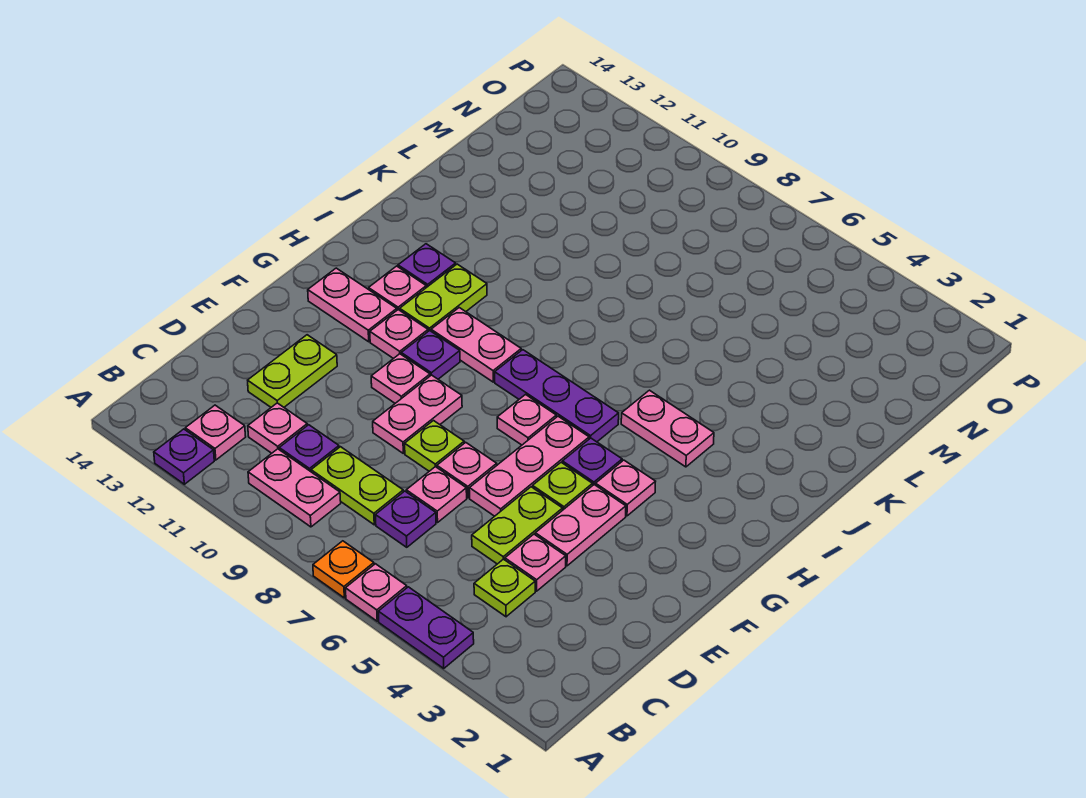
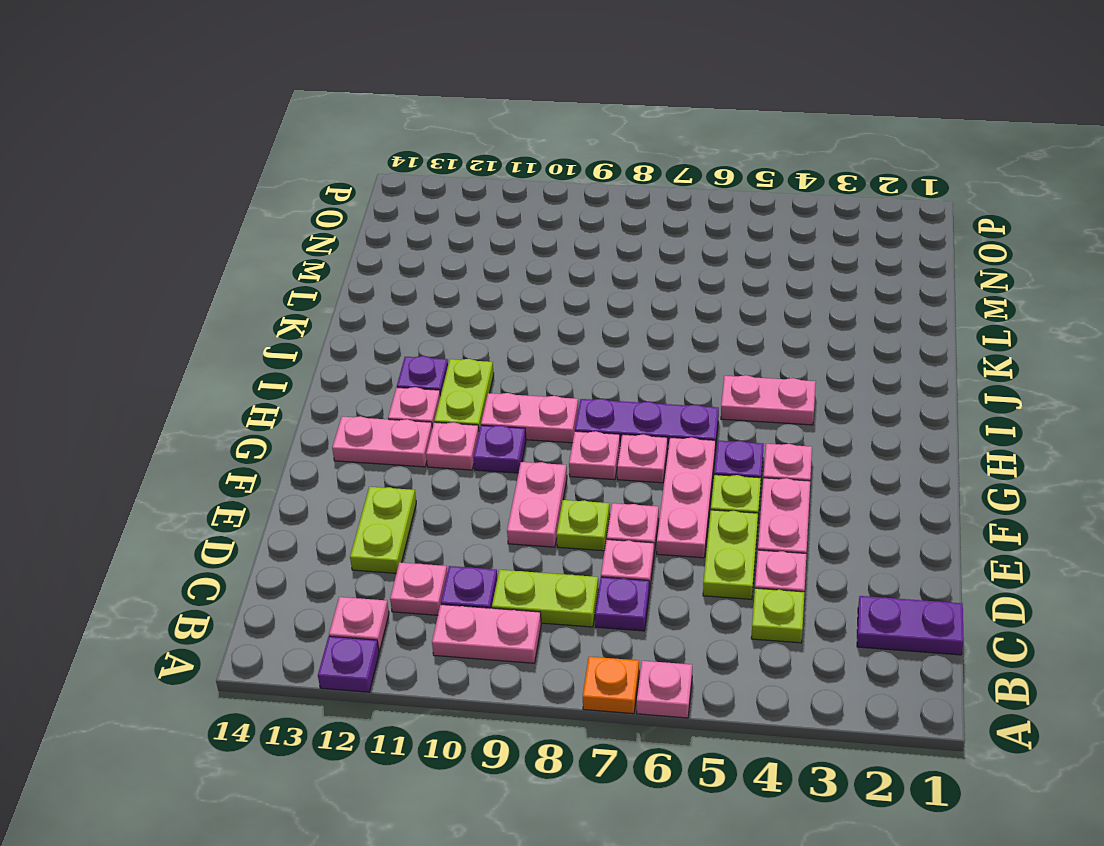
purple plate A4:A5 level 1 -> purple plate C1:C2 level 1
pink plate F10 level 1 -> pink plate G8 level 1

